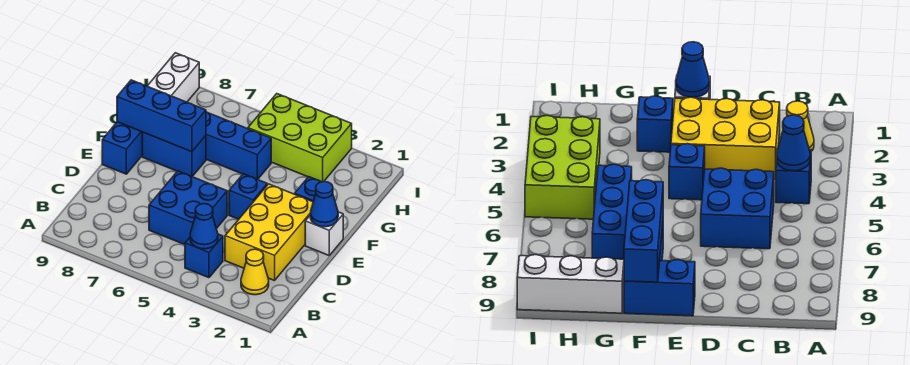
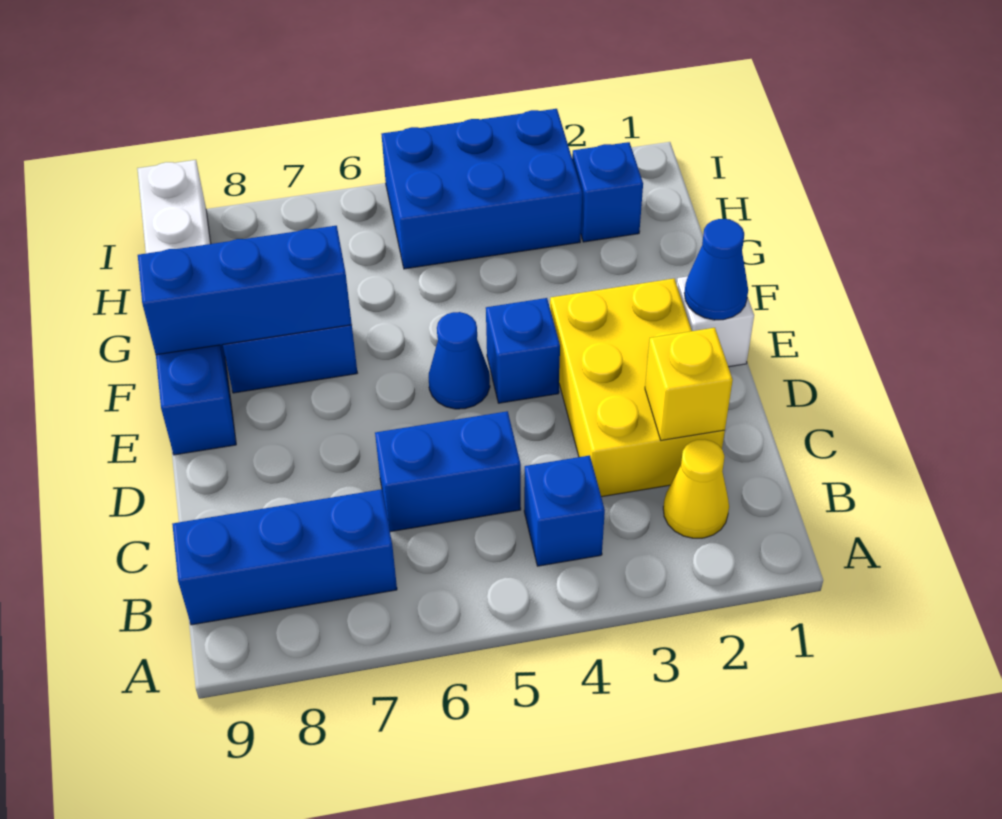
blue cone B4 level 2 -> blue cone E5 level 1
none -> yellow brick C2 level 2
blue brick C5:D6 level 1 -> blue brick C5:C6 level 1
blue brick F2 level 1 -> blue brick H2 level 1
blue brick G5:G7 level 1 -> blue brick B7:B9 level 1
lime brick H3:I5 level 1 -> blue brick H3:I5 level 1

